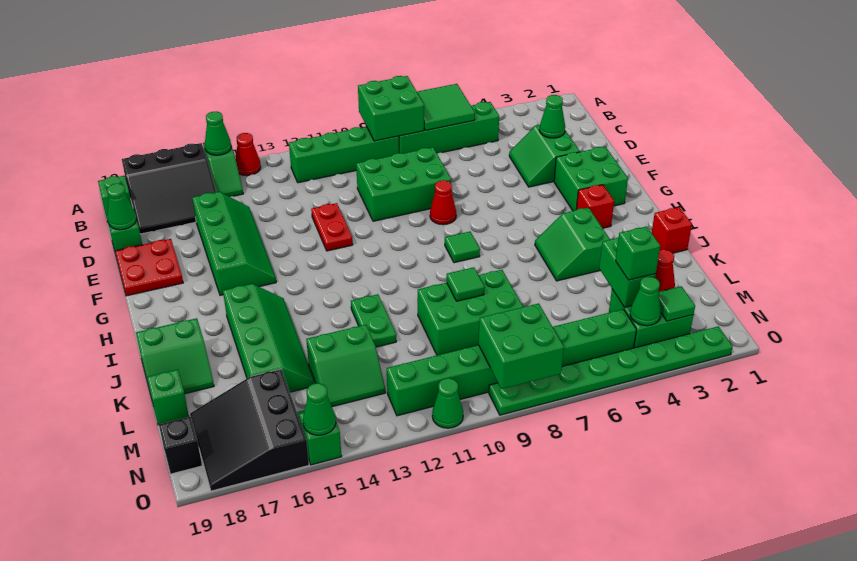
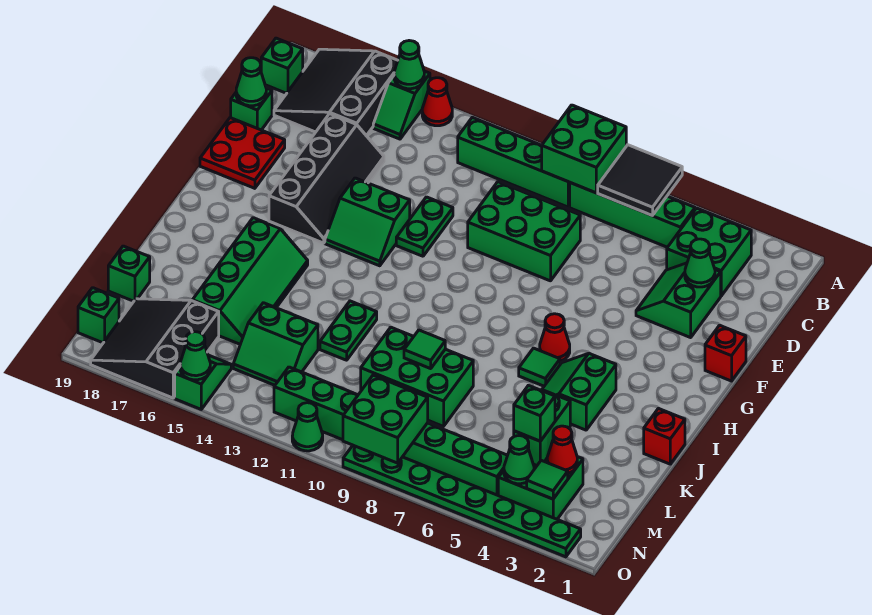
green tile A6:B7 level 2 -> black tile A6:B7 level 2
black slope A16:C18 level 1 top A -> black slope A16:C18 level 1 top 16
green slope D15:G16 level 1 top 16 -> black slope D15:G16 level 1 top 16
red plate E12:F12 level 1 -> green plate E12:F12 level 1
green brick F2:G3 level 1 -> green brick B3:C4 level 1
red cone F8 level 1 -> red cone H6 level 1
red brick H3 level 1 -> red brick F1 level 1
green tile H8 level 1 -> green tile I6 level 1
green slope J18:K19 level 1 top J -> green slope F13:G14 level 1 top F
black brick N19 level 1 -> green brick N19 level 1

